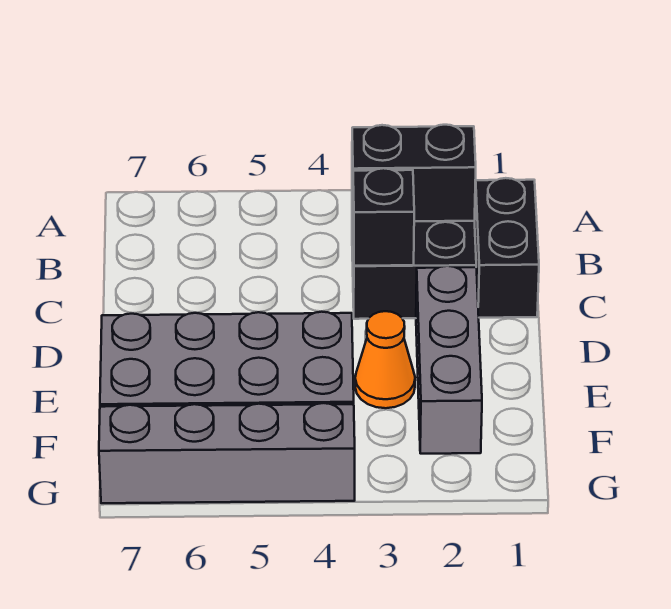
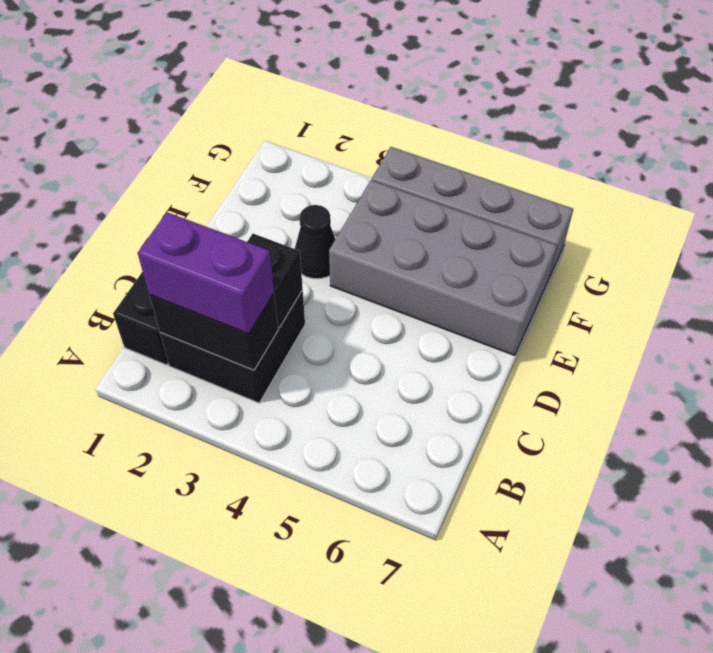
none -> purple brick B2:B3 level 3
grey brick D2:F2 level 1 -> none
orange cone E3 level 1 -> black cone E3 level 1

